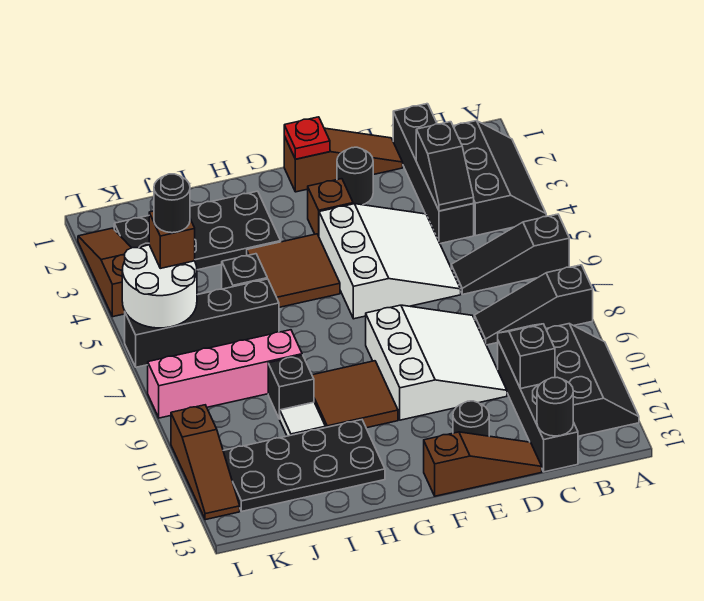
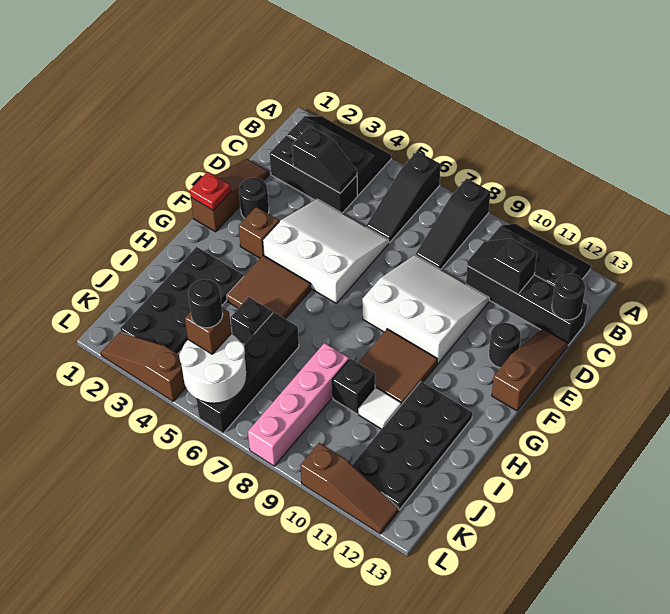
black brick C1:C4 level 1 -> black brick C2:C4 level 1

